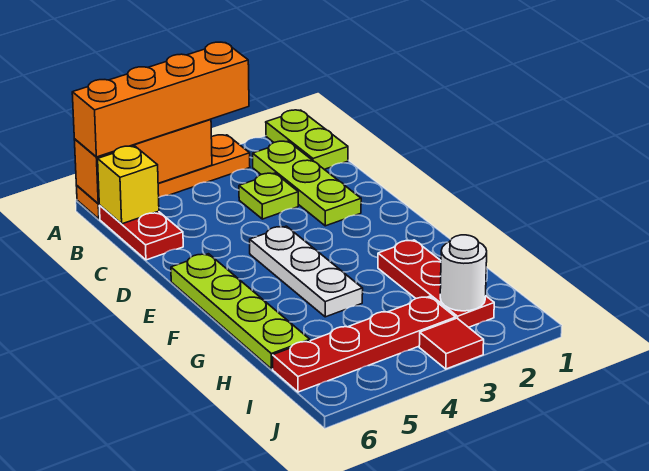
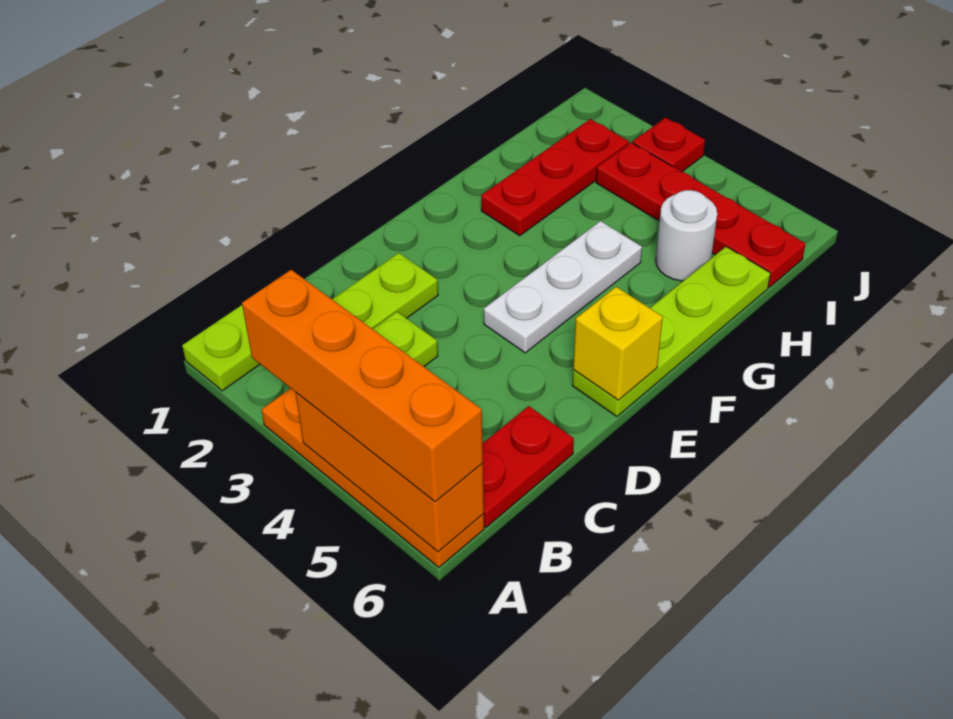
yellow brick B6 level 2 -> yellow brick E6 level 2
white round brick I2 level 2 -> white round brick H5 level 1
red tile J3 level 1 -> red plate J3 level 1

